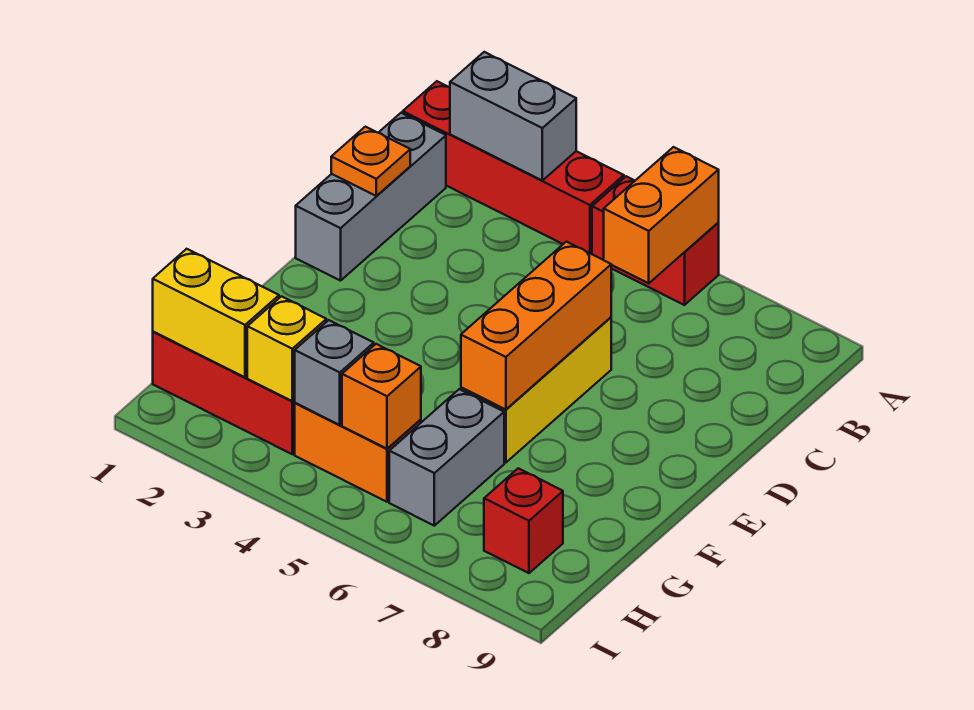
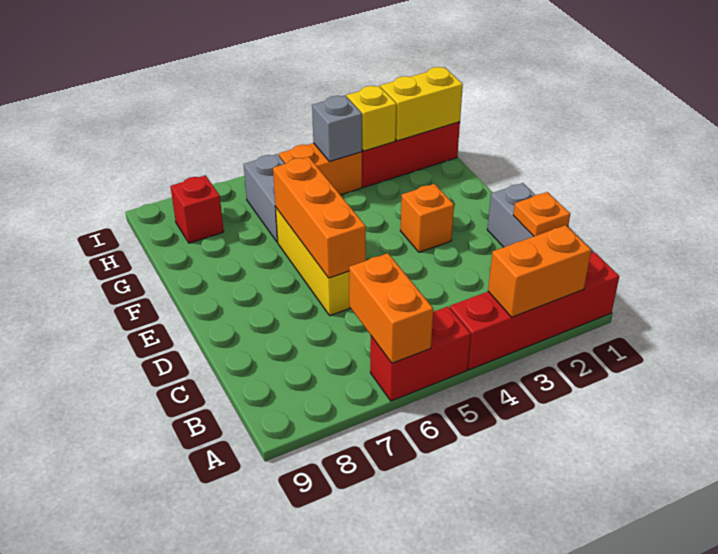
grey brick A2:A3 level 2 -> orange brick A2:A3 level 2
orange brick H5 level 2 -> orange brick E3 level 1

